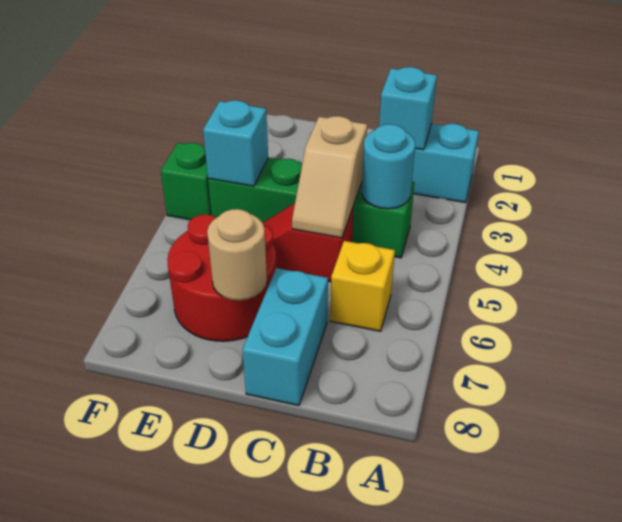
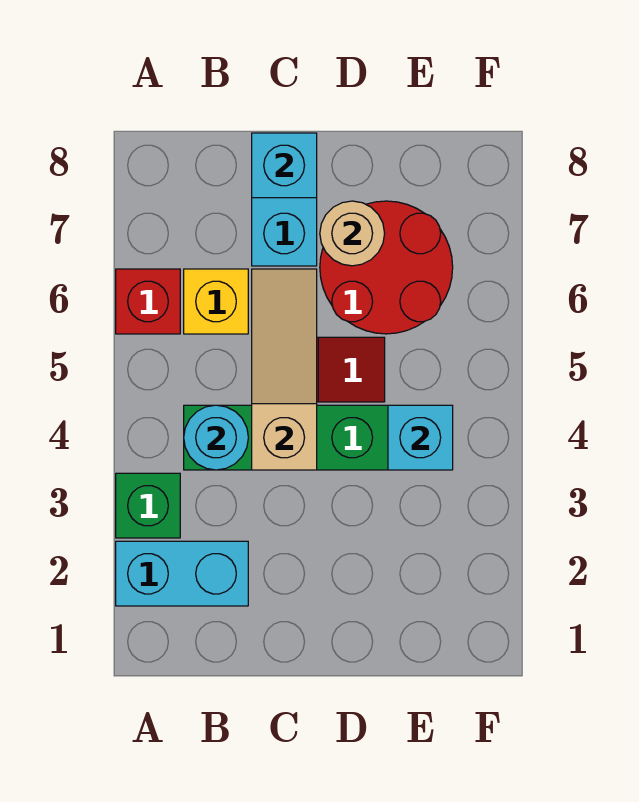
none -> red brick A6 level 1
cyan brick B2 level 2 -> cyan brick C8 level 2
tan slope C4:C5 level 2 top 4 -> tan slope C4:C6 level 2 top 4
green brick F4 level 1 -> green brick A3 level 1

